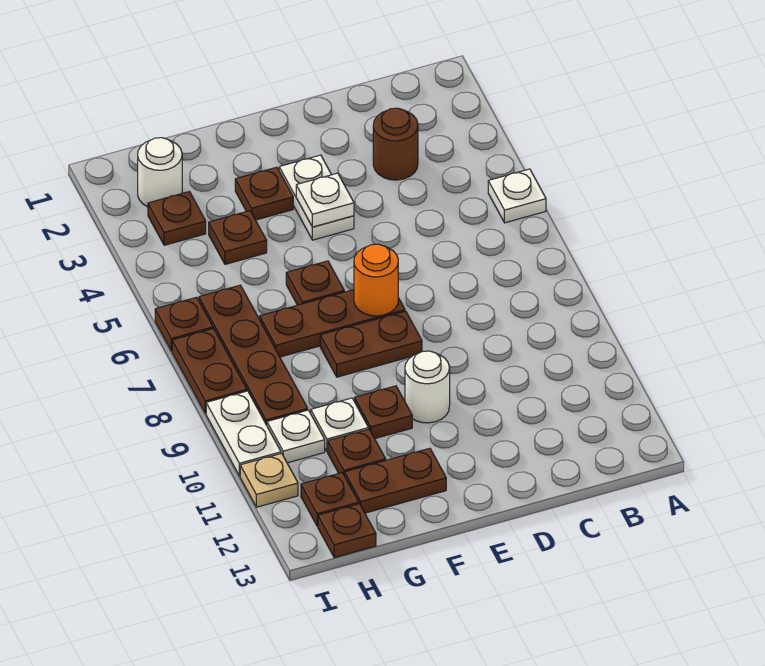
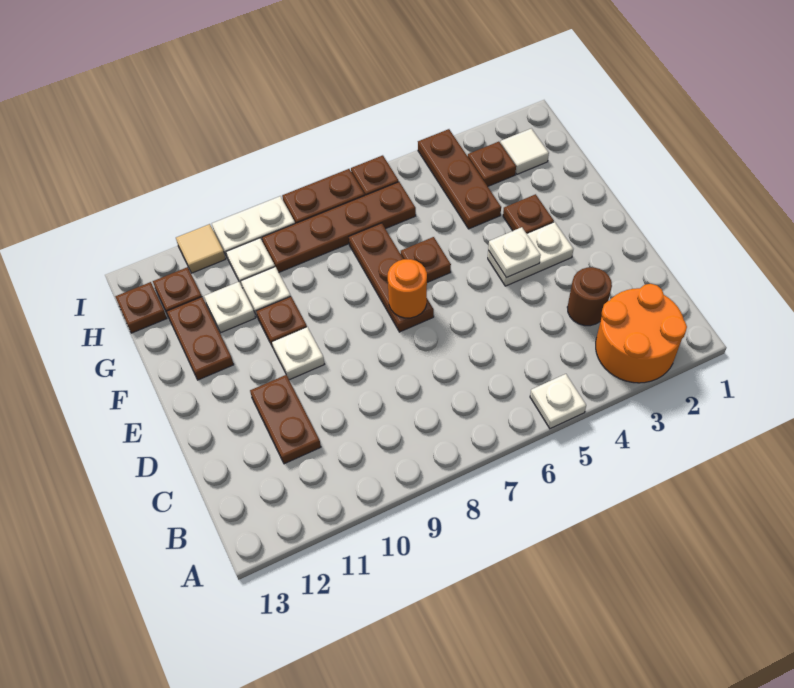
none -> orange round brick A2:B3 level 1
brown plate E8:F8 level 1 -> brown plate C11:D11 level 1
white round brick E10 level 1 -> white plate E10 level 1
brown plate G4 level 1 -> brown plate G4:I4 level 1
brown plate G11 level 1 -> white plate G11 level 1
white round brick H2 level 1 -> white tile H2 level 1
tan plate I11 level 1 -> tan tile I11 level 1

